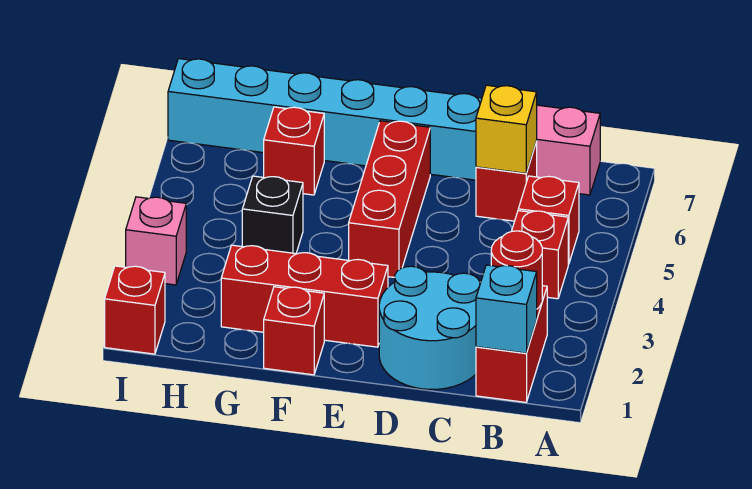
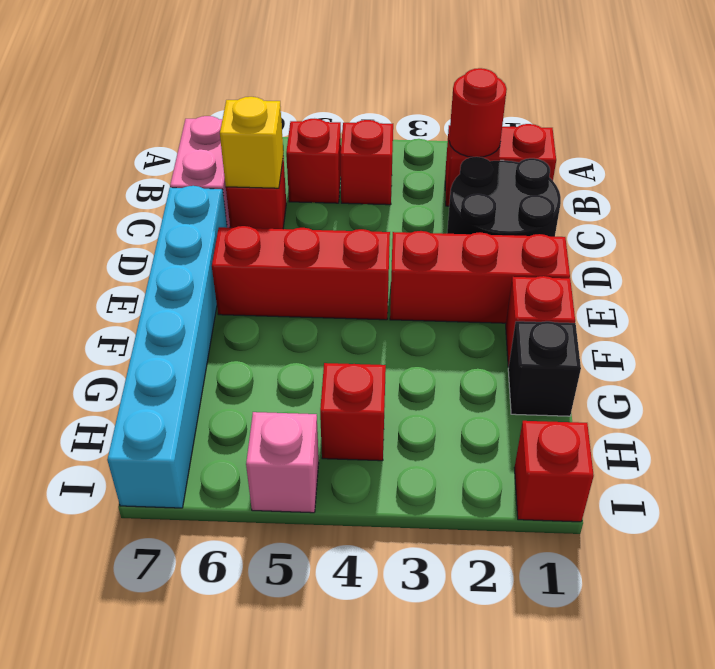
cyan brick B1 level 2 -> none
cyan round brick C1:D2 level 1 -> black round brick C1:D2 level 1
red brick E2:G2 level 1 -> red brick E1:E3 level 1
black brick G4 level 1 -> black brick G1 level 1
red brick G6 level 1 -> red brick H4 level 1
pink brick I3 level 1 -> pink brick I5 level 1

